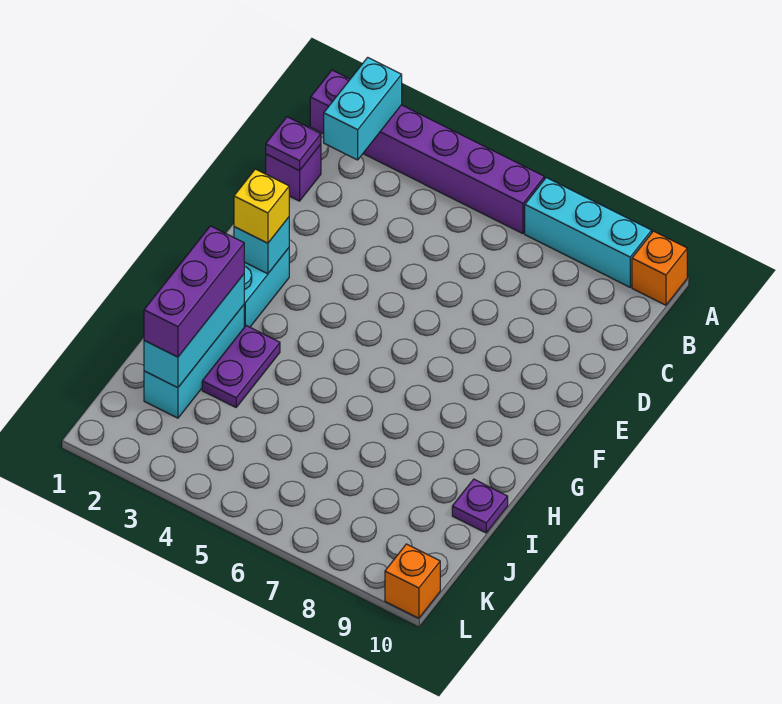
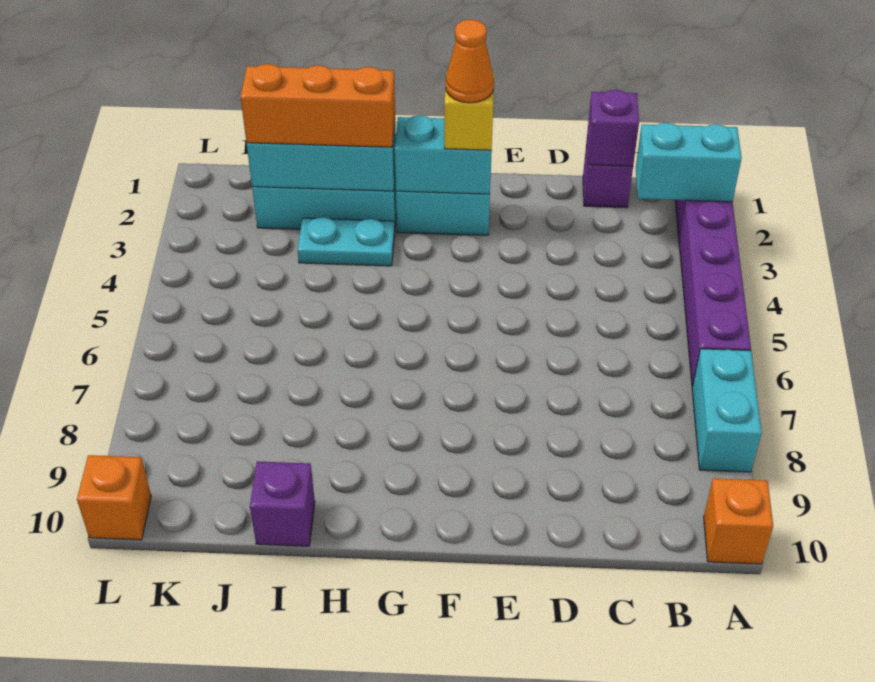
cyan brick A7:A9 level 1 -> cyan brick A7:A8 level 1
purple plate C1 level 2 -> purple brick C1 level 2
cyan brick F2 level 2 -> cyan brick F2:G2 level 2
none -> orange cone F2 level 4
purple brick H2:J2 level 3 -> orange brick H2:J2 level 3
purple plate H3:I3 level 1 -> cyan plate H3:I3 level 1
purple plate I10 level 1 -> purple brick I10 level 1

